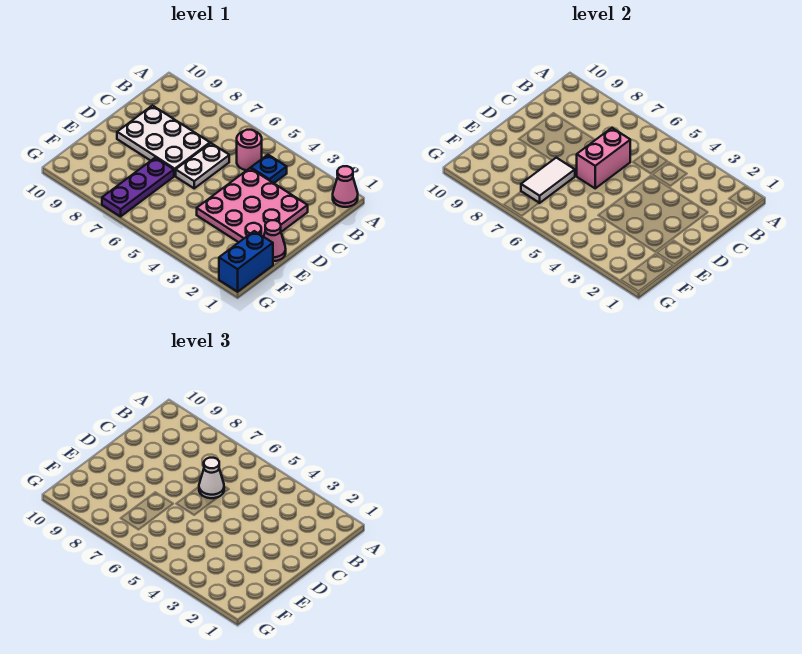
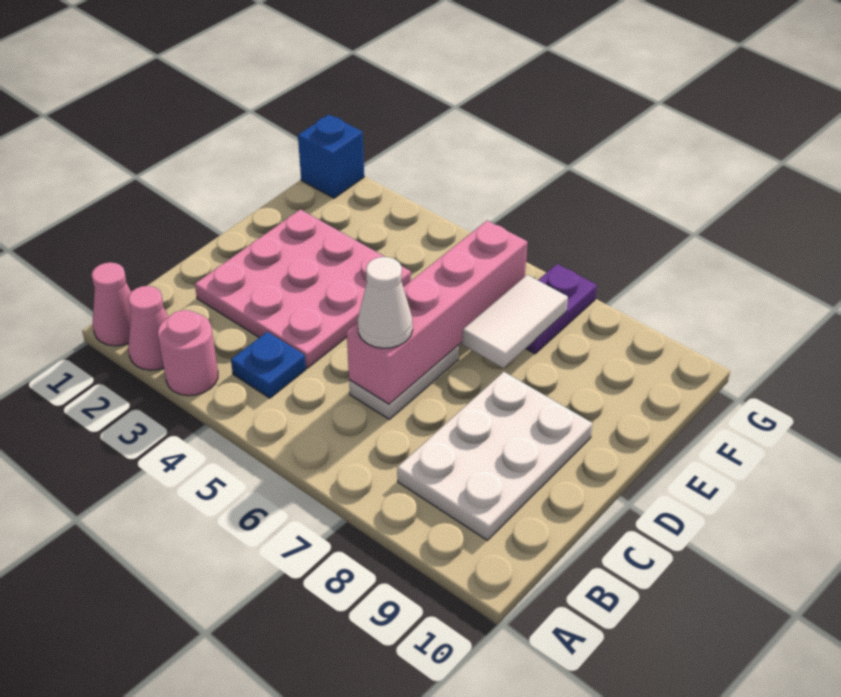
pink round brick B5 level 1 -> pink round brick A3 level 1
pink brick C6:D6 level 2 -> pink brick C6:F6 level 2
white plate C7:D9 level 1 -> white plate B8:D9 level 1
pink cone E1 level 1 -> pink cone A2 level 1
purple plate E7:G7 level 1 -> purple plate F7:G7 level 1
blue brick F1:G1 level 1 -> blue brick G1 level 1

